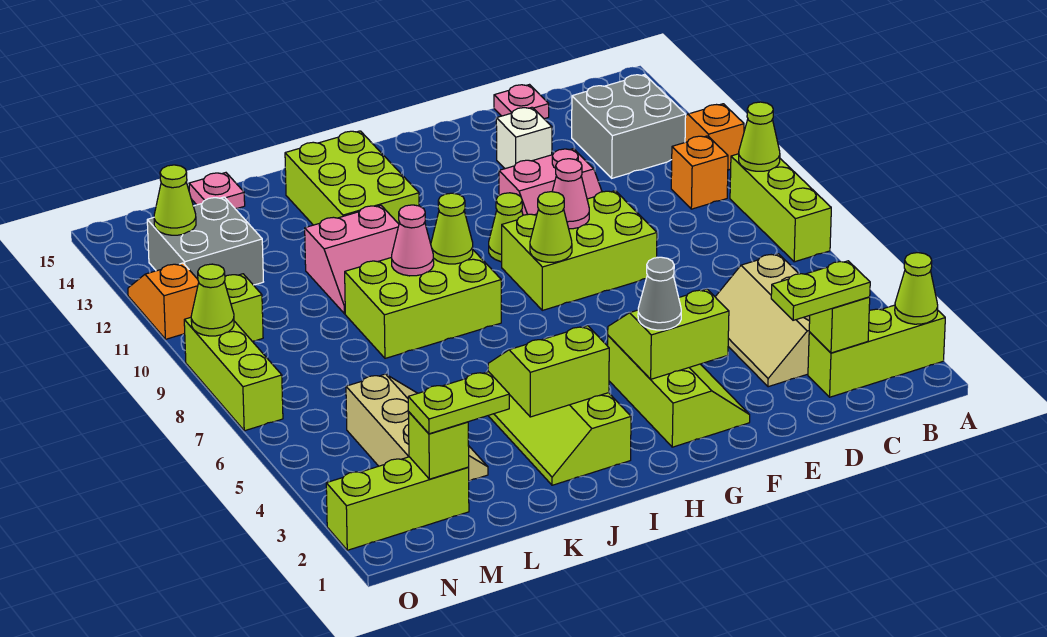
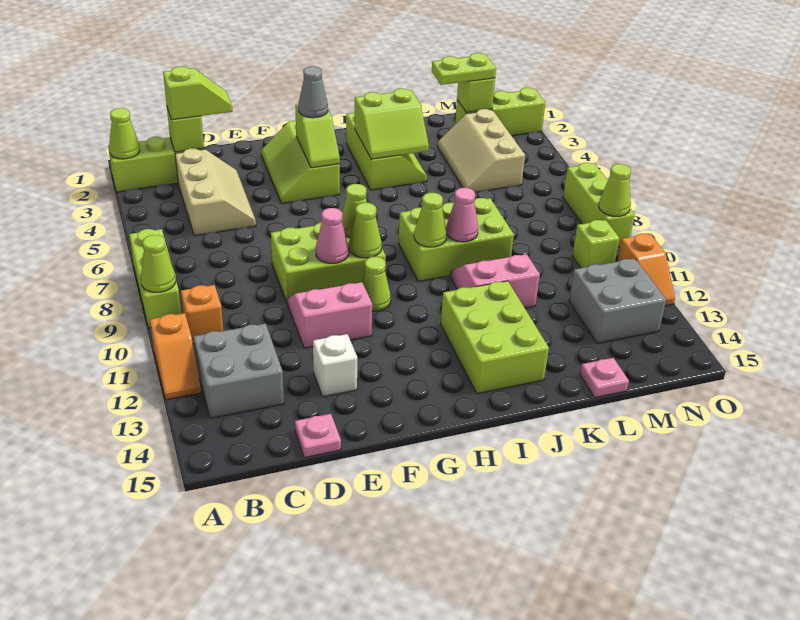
lime plate C2:D2 level 3 -> lime slope C2:D2 level 3 top C
lime slope F3:G4 level 2 top 3 -> lime slope G3:G4 level 2 top 3
lime cone N13 level 2 -> lime cone G9 level 2

